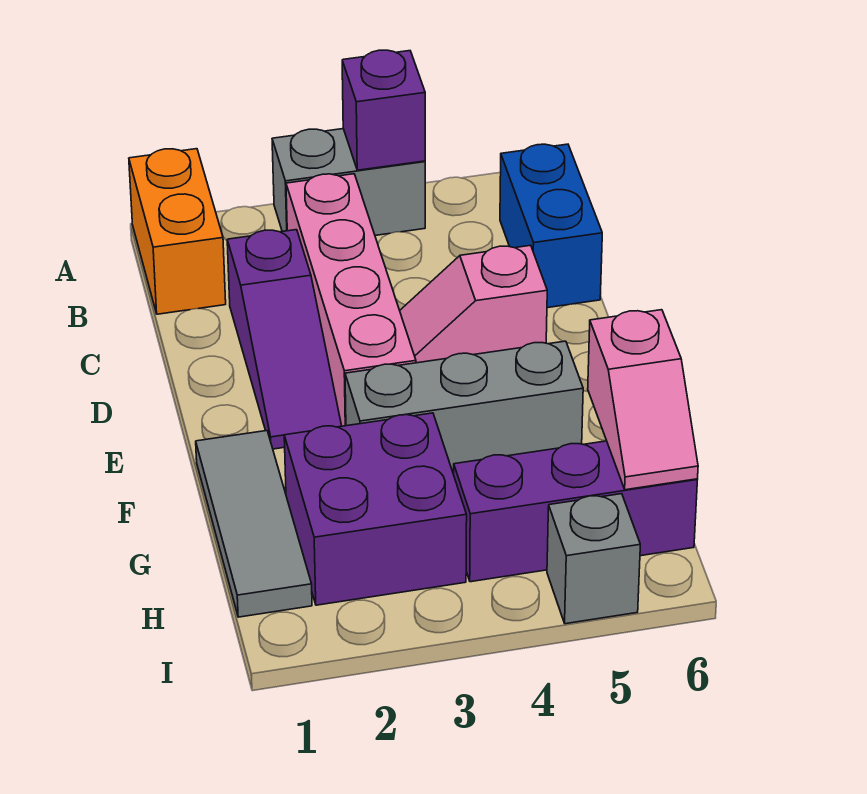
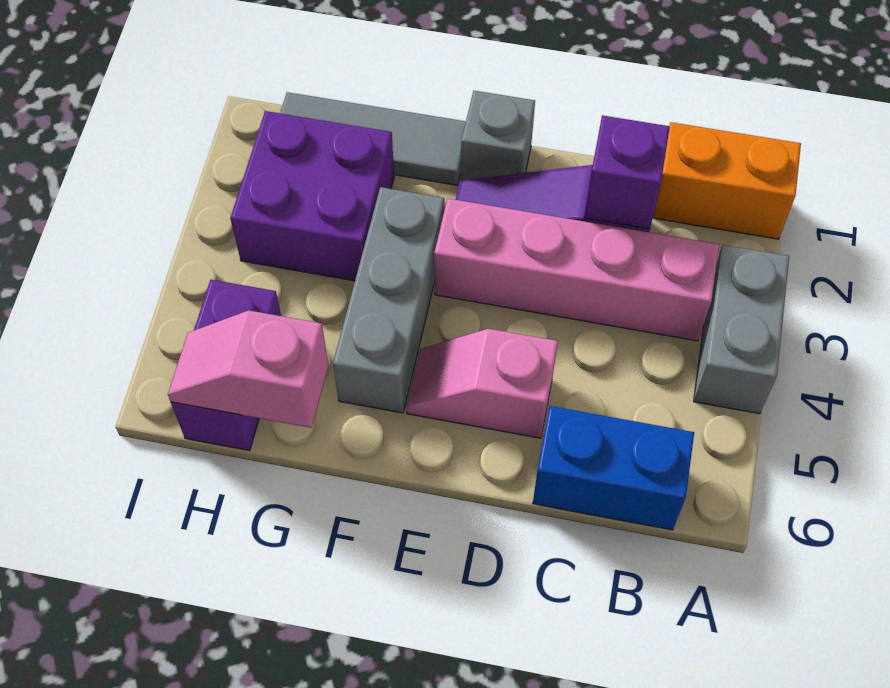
purple brick A4 level 2 -> purple brick C2 level 2
pink slope D4:D5 level 1 top 5 -> pink slope D5:E5 level 1 top D
purple brick H4:H6 level 1 -> purple brick H5:H6 level 1
grey brick I5 level 1 -> grey brick E1 level 1

